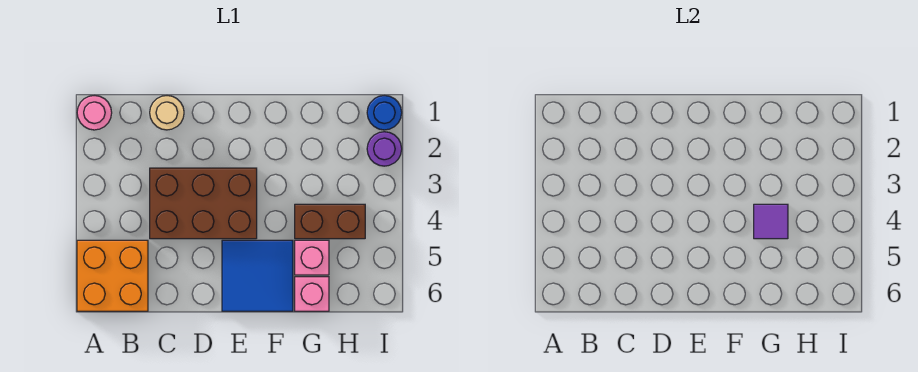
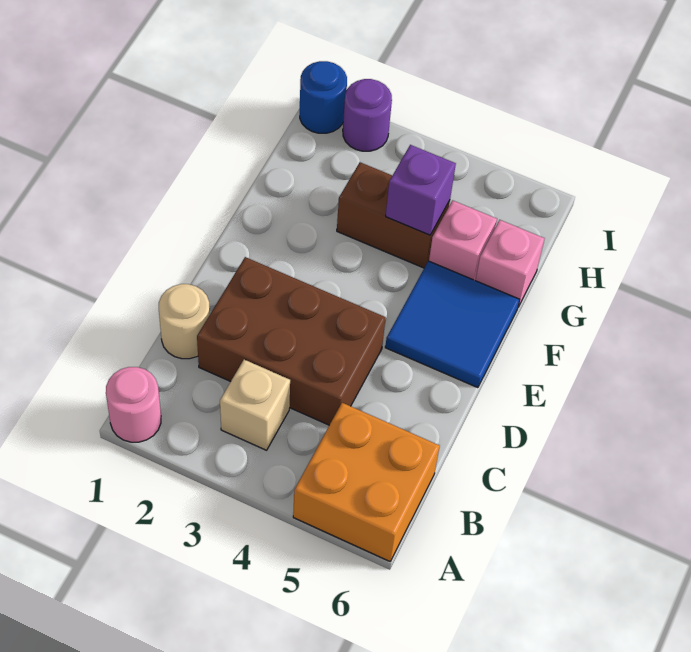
none -> tan brick B3 level 1
brown brick C3:E4 level 1 -> brown brick C2:D4 level 1
brown brick G4:H4 level 1 -> brown brick G3:G4 level 1
purple tile G4 level 2 -> purple brick G4 level 2

